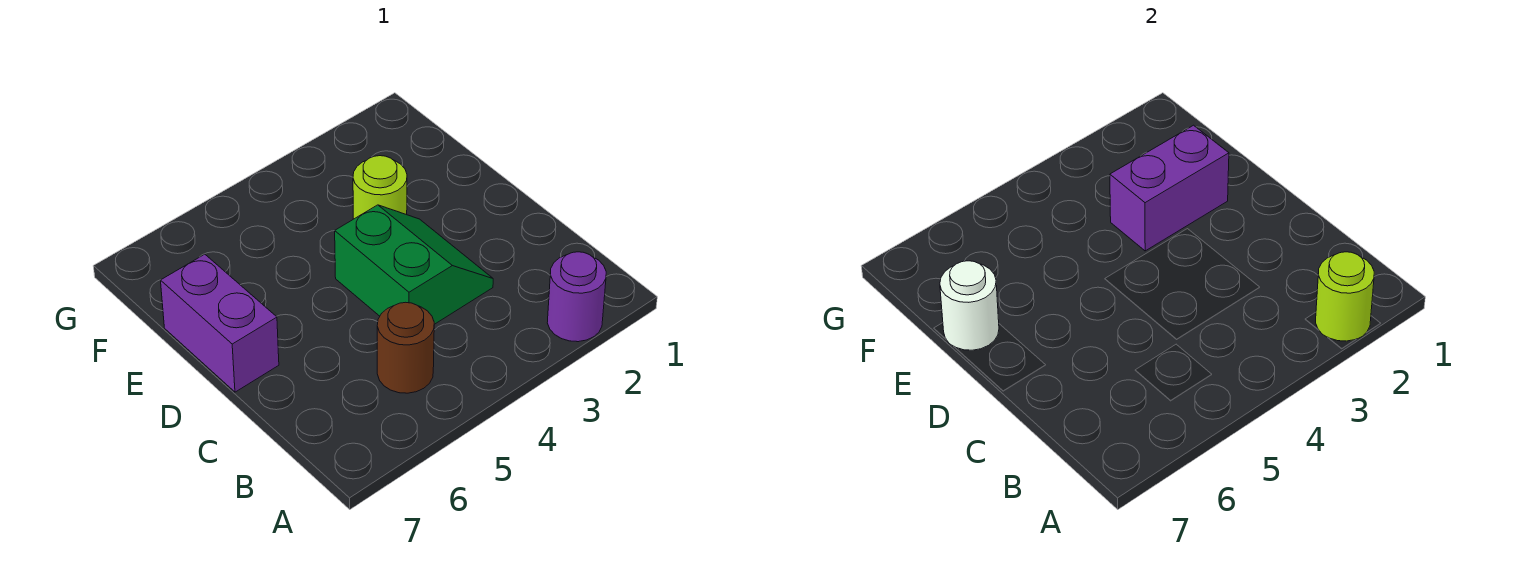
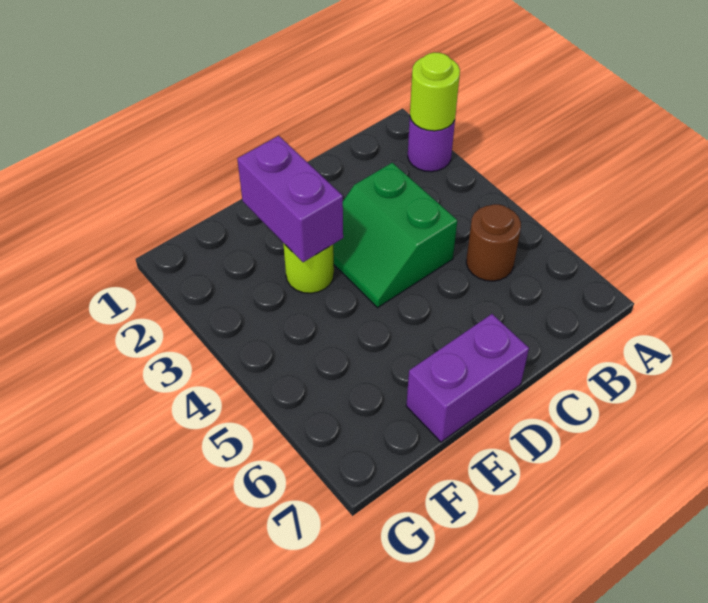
green slope C3:D4 level 1 top 4 -> green slope C3:D4 level 1 top C
white round brick E7 level 2 -> none

